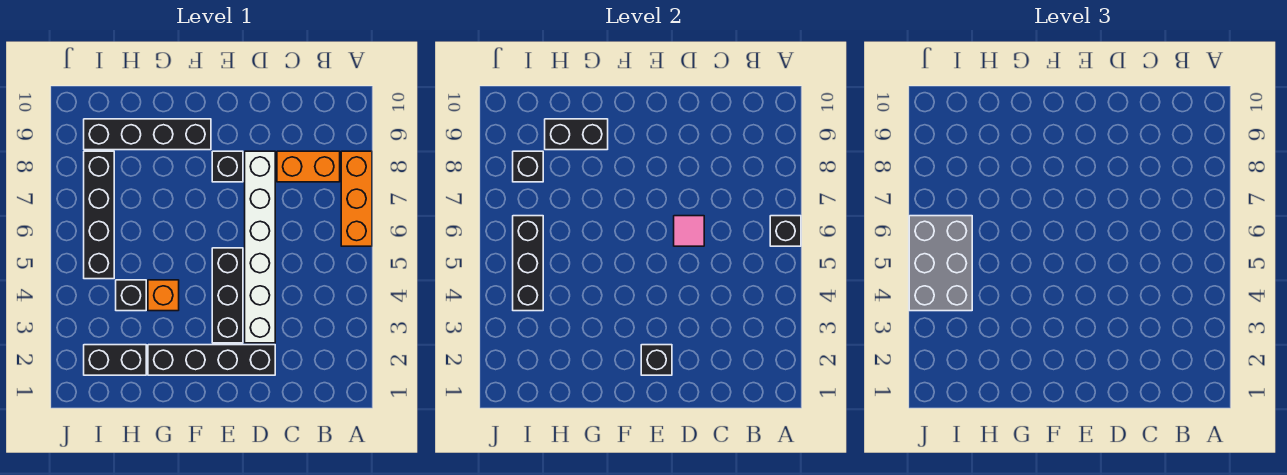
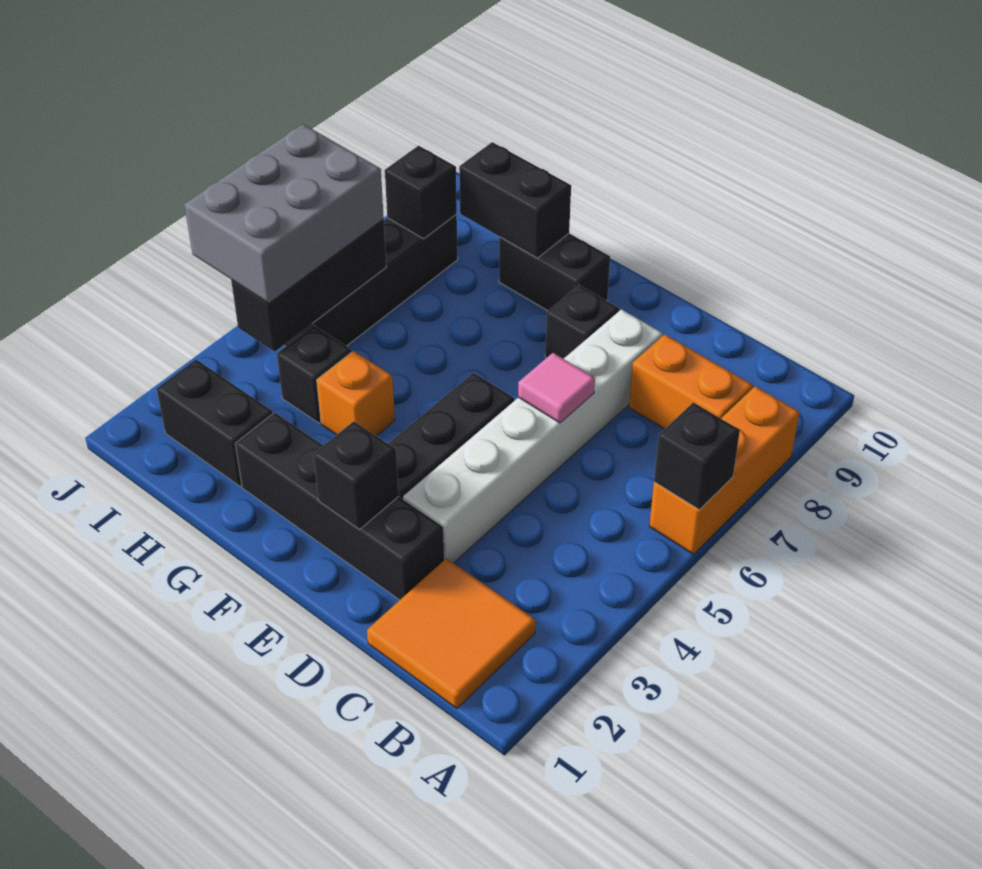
none -> orange tile B1:C2 level 1
black brick F9:I9 level 1 -> black brick F9:G9 level 1

